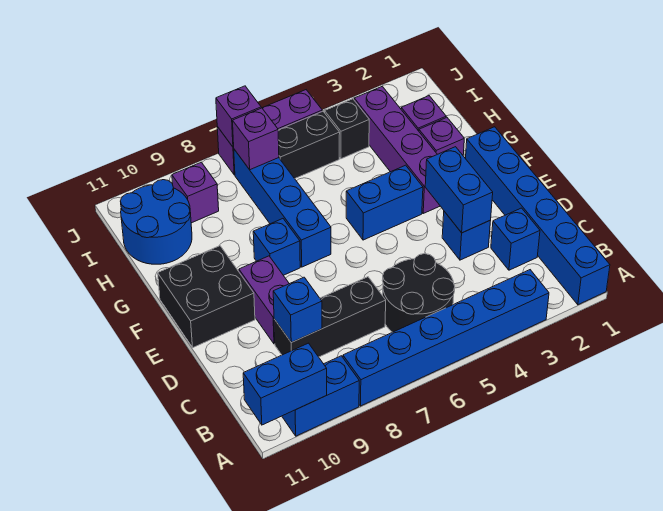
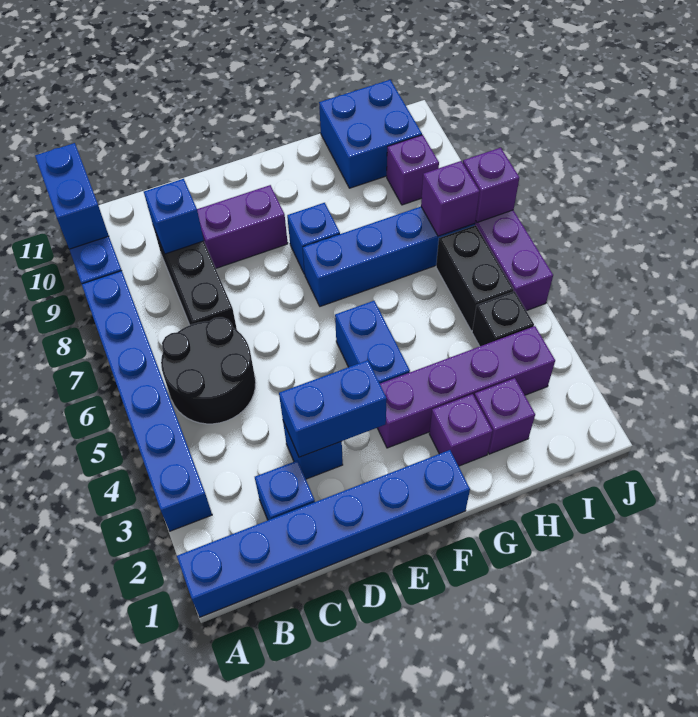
black brick E10:F11 level 1 -> none
blue round brick H10:I11 level 1 -> blue brick H10:I11 level 1

